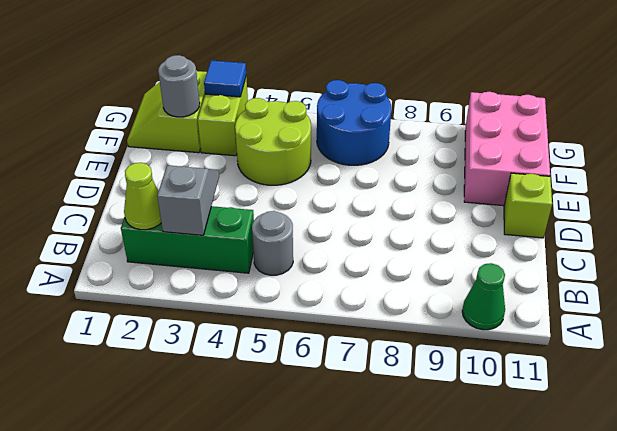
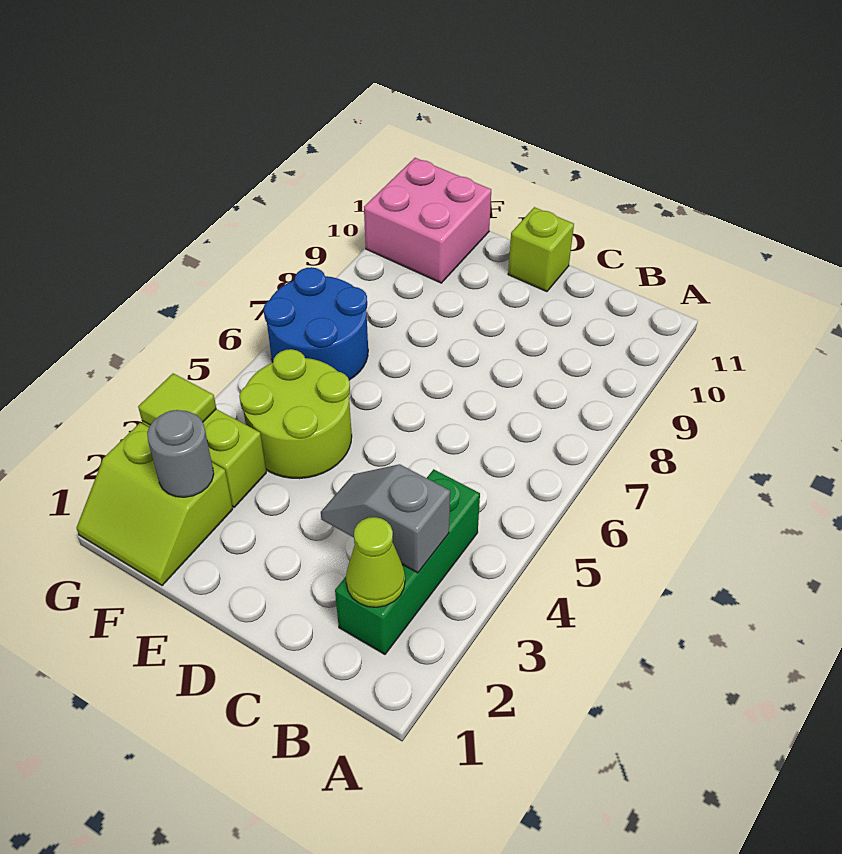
green cone A10 level 1 -> none
grey round brick B5 level 1 -> none
pink brick E10:G11 level 1 -> pink brick F10:G11 level 1
blue tile G3 level 2 -> lime tile G3 level 2

